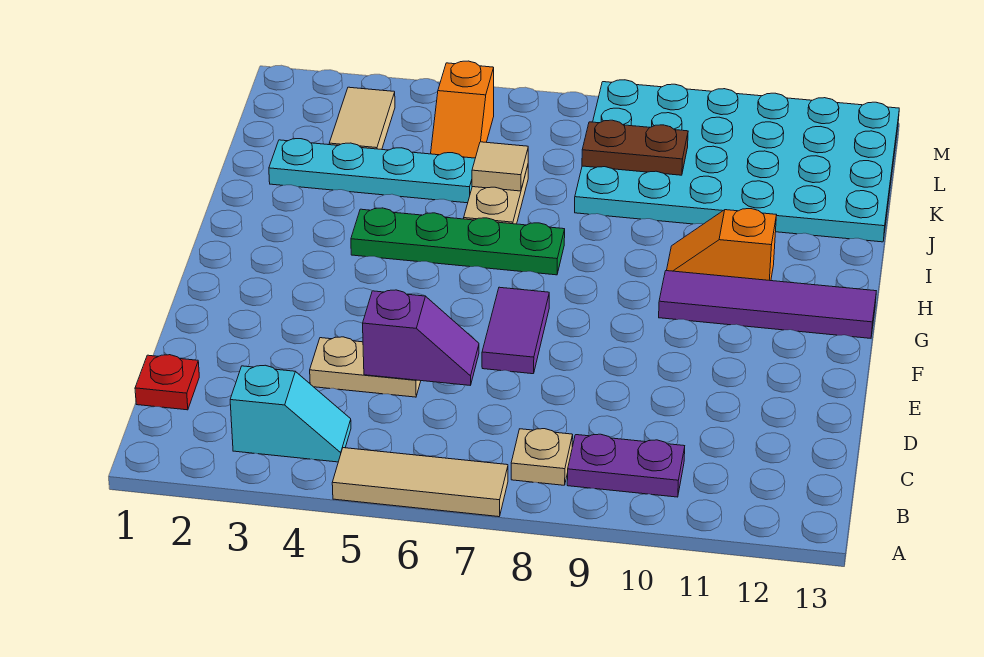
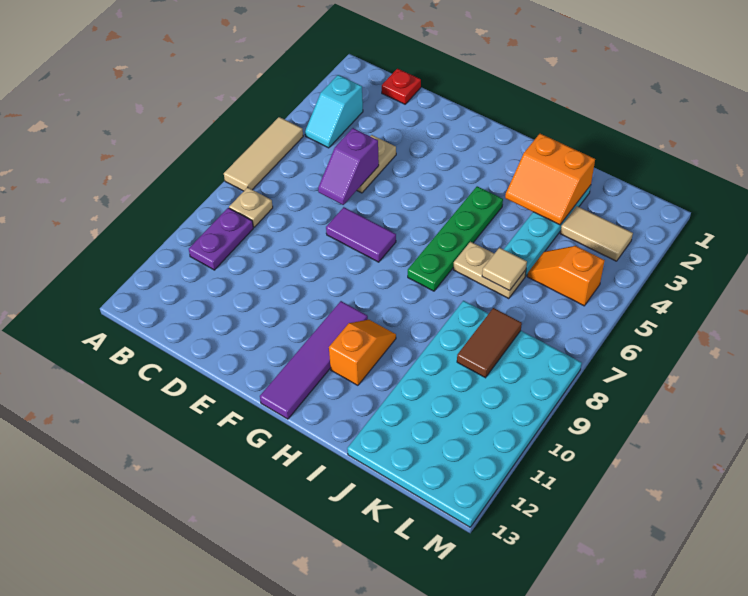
none -> orange slope I2:J3 level 2 top 2
brown plate K8:K9 level 2 -> brown tile K8:K9 level 2

